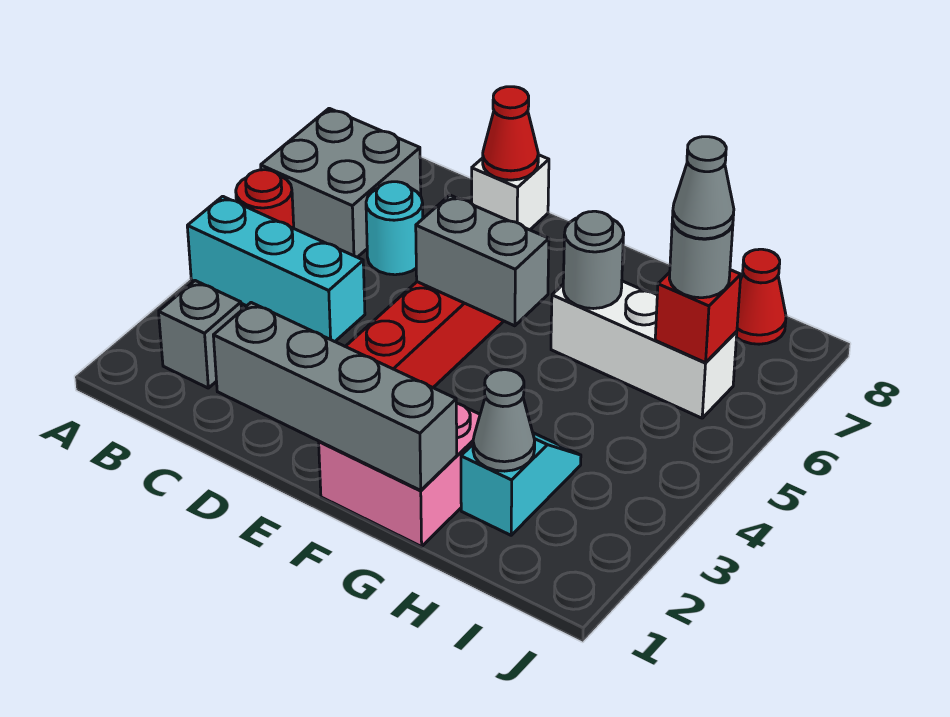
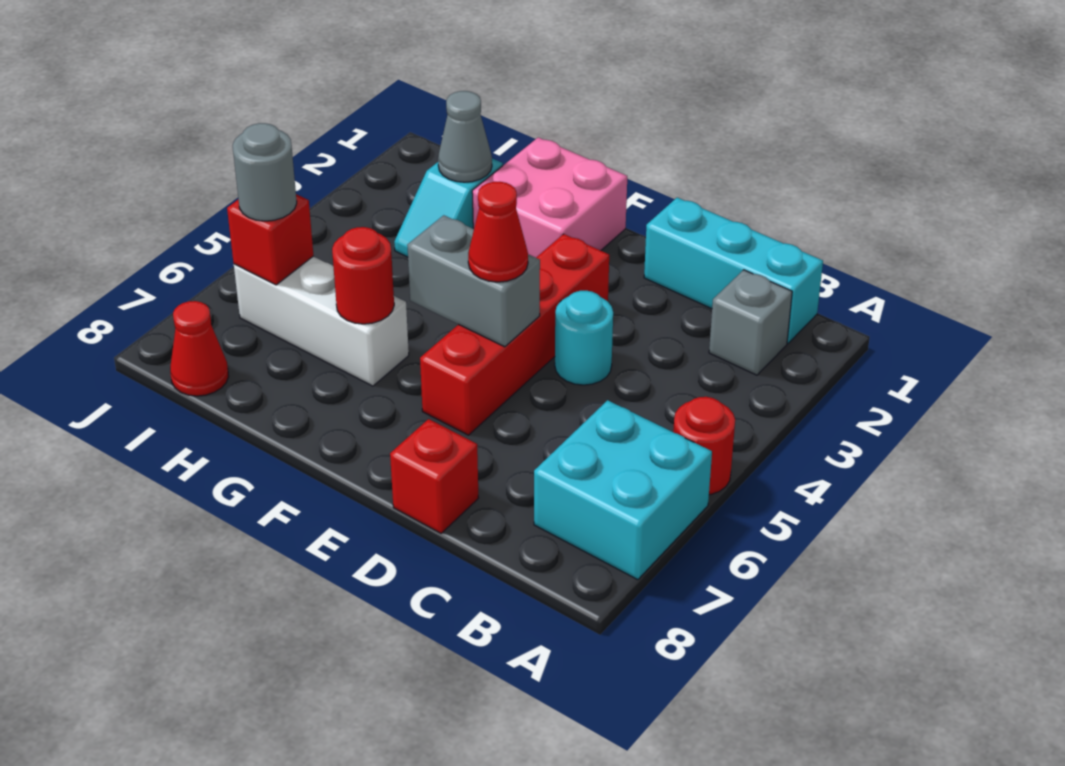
cyan brick A4:C4 level 1 -> cyan brick B1:D1 level 1
grey brick A6:B7 level 1 -> cyan brick A6:B7 level 1
cyan round brick C6 level 1 -> cyan round brick D4 level 1
grey brick D1:G1 level 2 -> none
white brick D8 level 1 -> red brick D8 level 1
red cone D8 level 2 -> red cone E5 level 3
grey round brick G6 level 2 -> red round brick G6 level 2
grey cone I6 level 4 -> none

